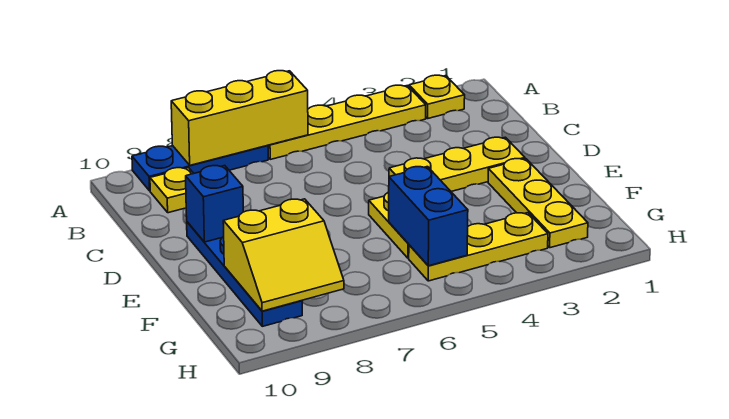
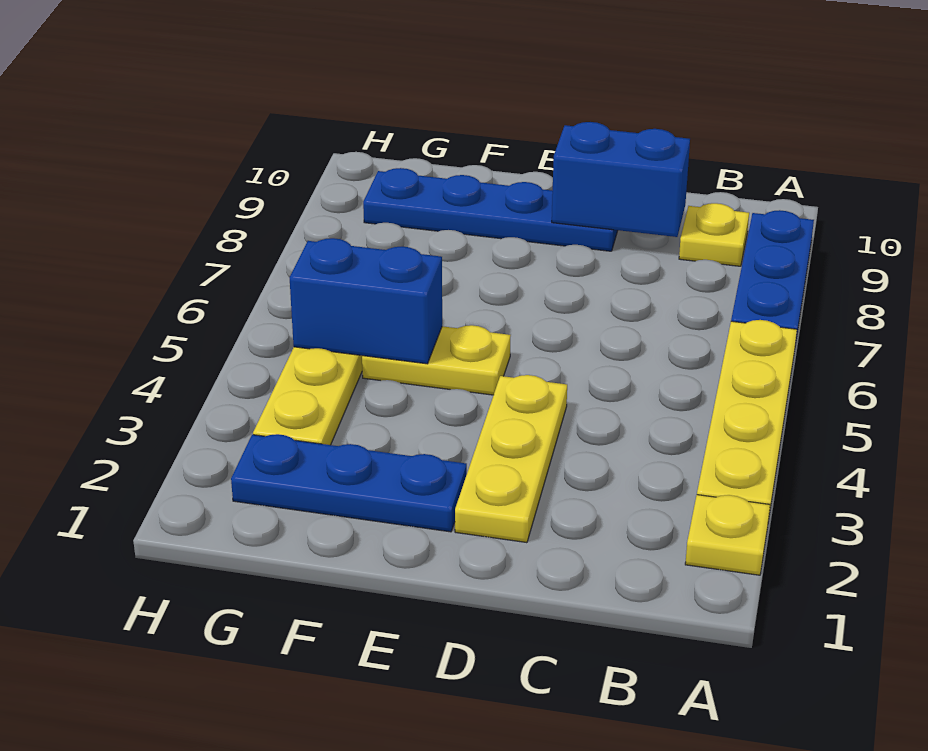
yellow brick A6:A8 level 2 -> none
blue brick D9 level 2 -> blue brick C9:D9 level 2
yellow plate E2:G2 level 1 -> blue plate E2:G2 level 1
yellow slope F8:G9 level 2 top F -> none

